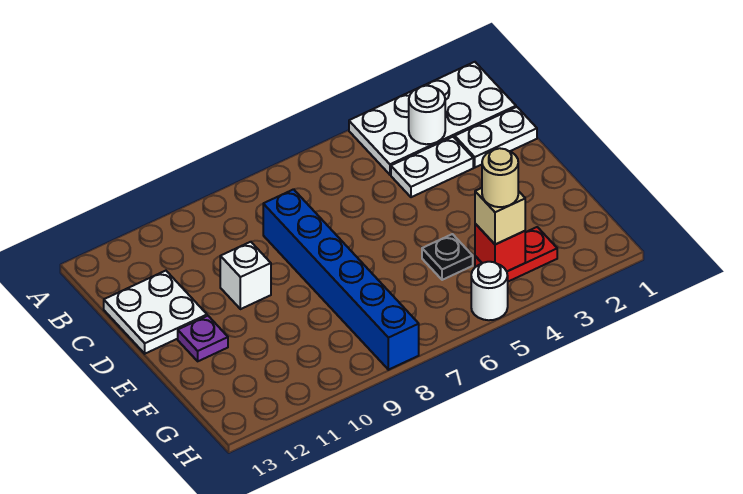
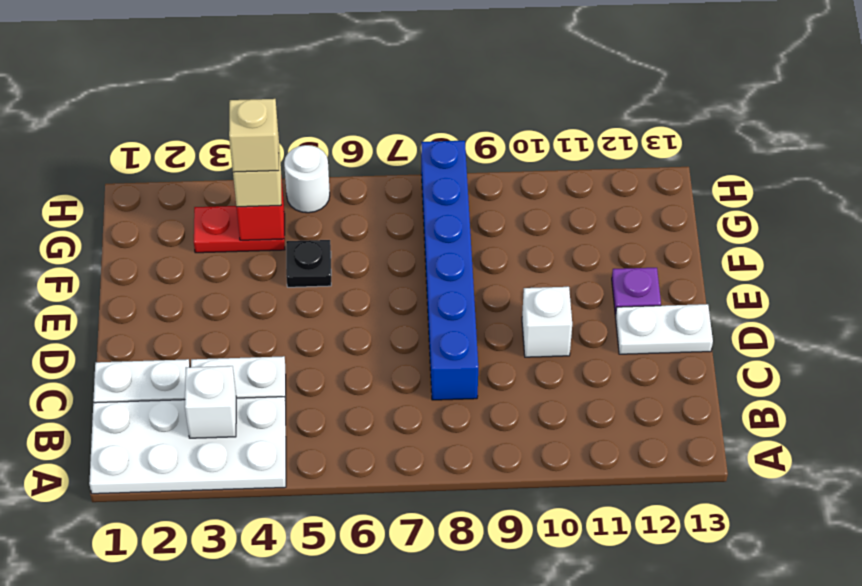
white round brick B3 level 2 -> white brick B3 level 2
white plate C12:D13 level 1 -> white plate D12:D13 level 1
tan round brick G4 level 4 -> tan brick G4 level 4

